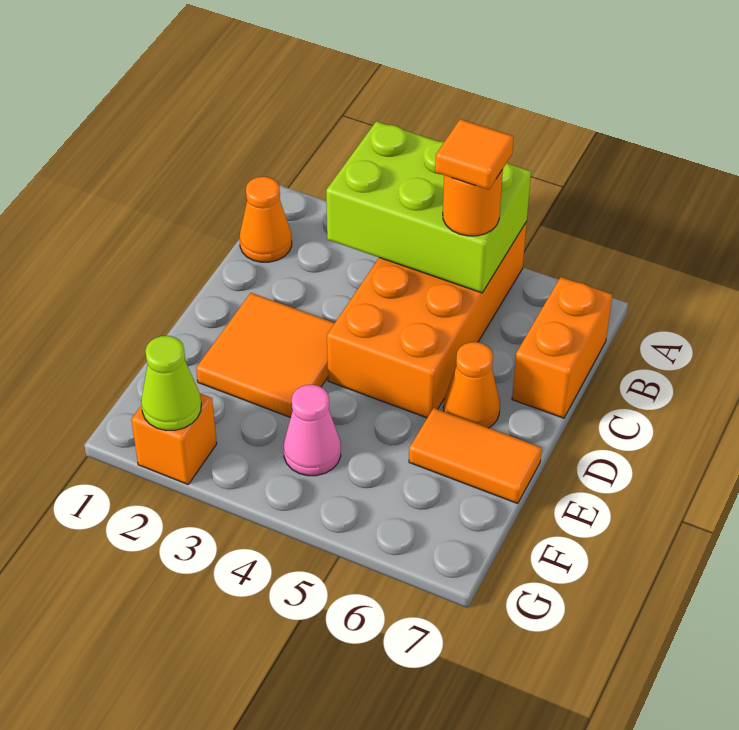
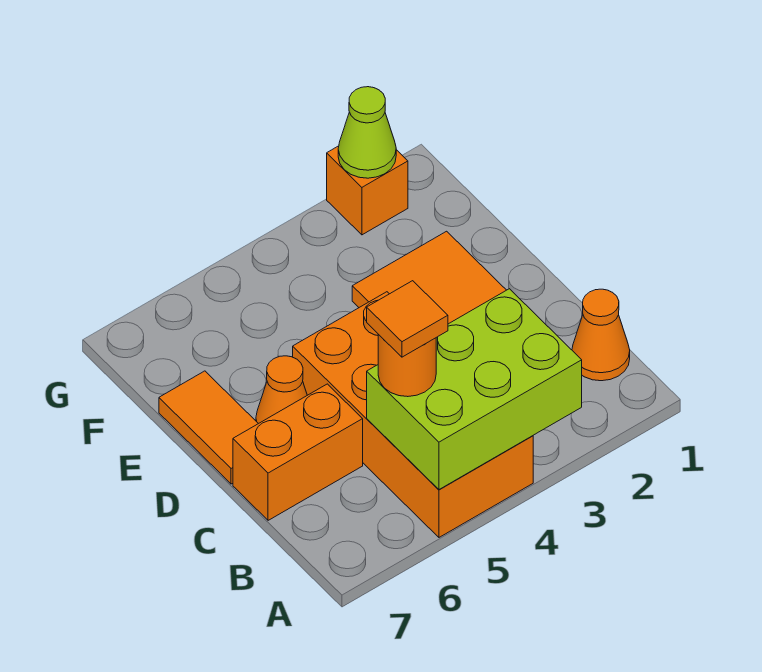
orange brick B7:C7 level 1 -> orange brick C6:C7 level 1
orange tile E6:E7 level 1 -> orange tile D7:E7 level 1
pink cone F4 level 1 -> none

